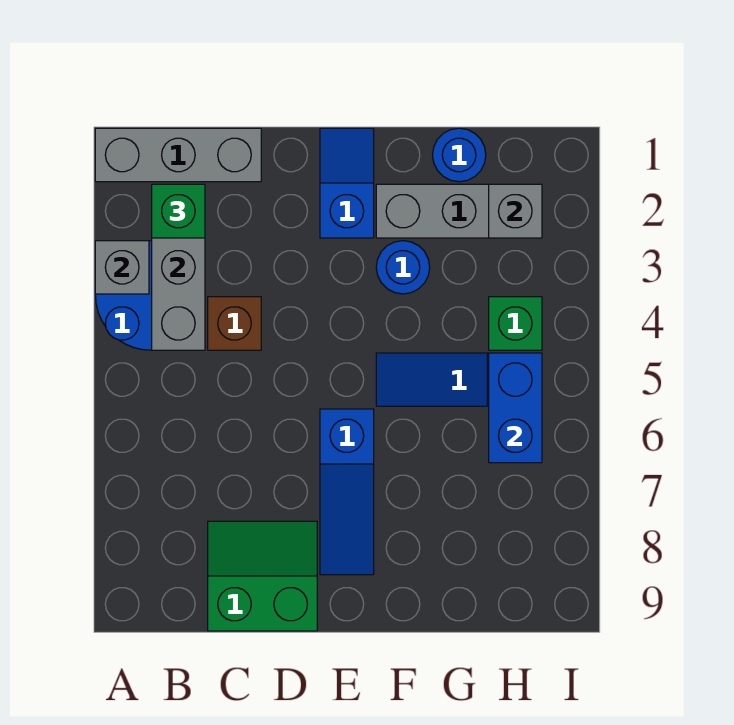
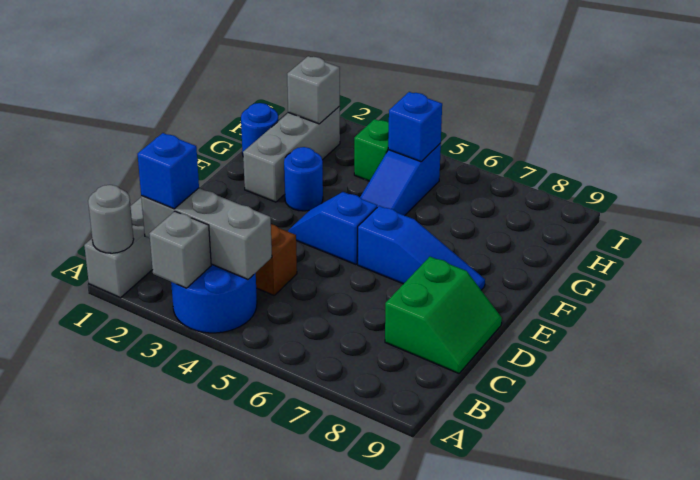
none -> grey round brick A1 level 2
green brick B2 level 3 -> blue brick B2 level 3
green slope C8:D9 level 1 top 9 -> green slope C8:D9 level 1 top 8
blue slope E1:E2 level 1 top 2 -> blue slope E4:E5 level 1 top 5
blue brick H5:H6 level 2 -> blue brick H5 level 2

